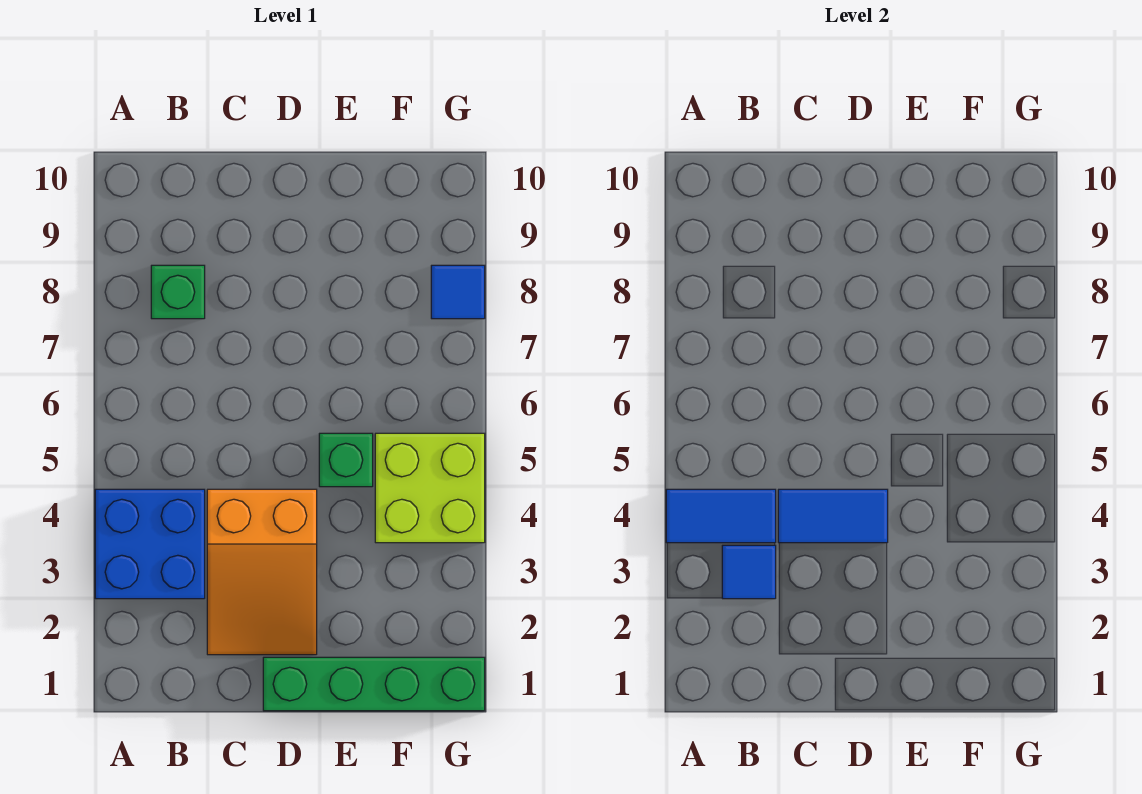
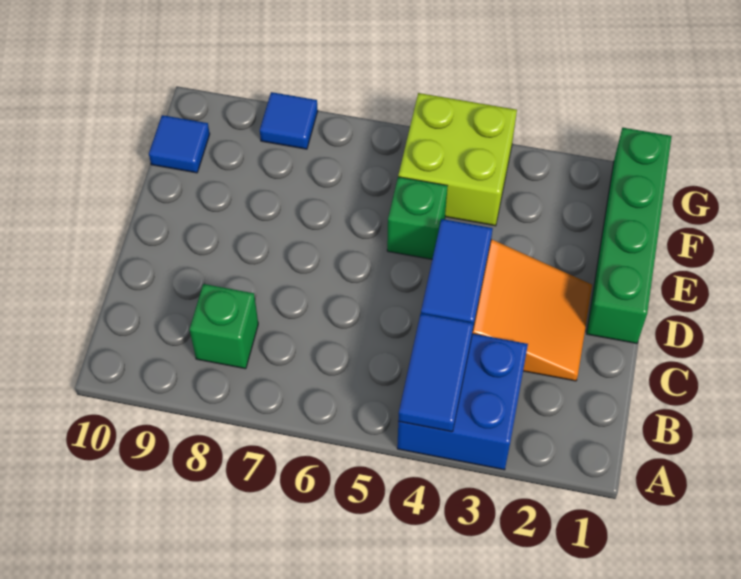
blue tile B3 level 2 -> blue tile F10 level 1

